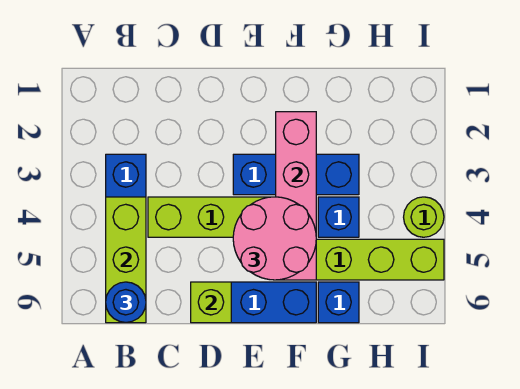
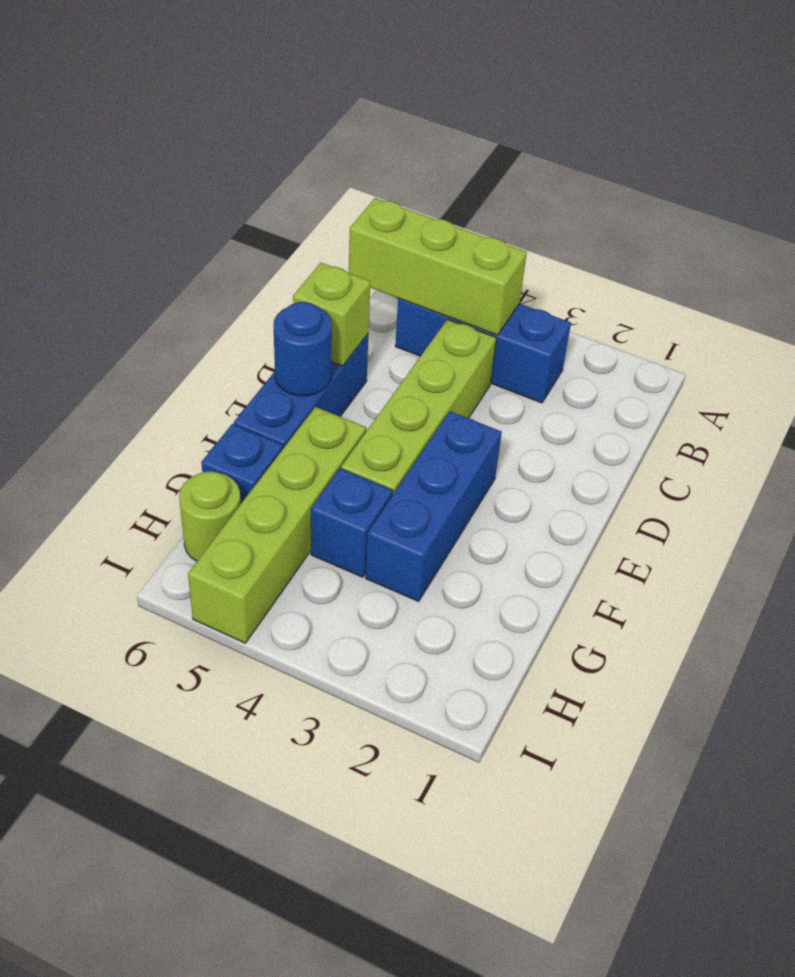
blue round brick B6 level 3 -> blue round brick E6 level 2
pink round brick E4:F5 level 3 -> none
pink brick F2:F5 level 2 -> none
lime round brick I4 level 1 -> lime round brick H6 level 1

